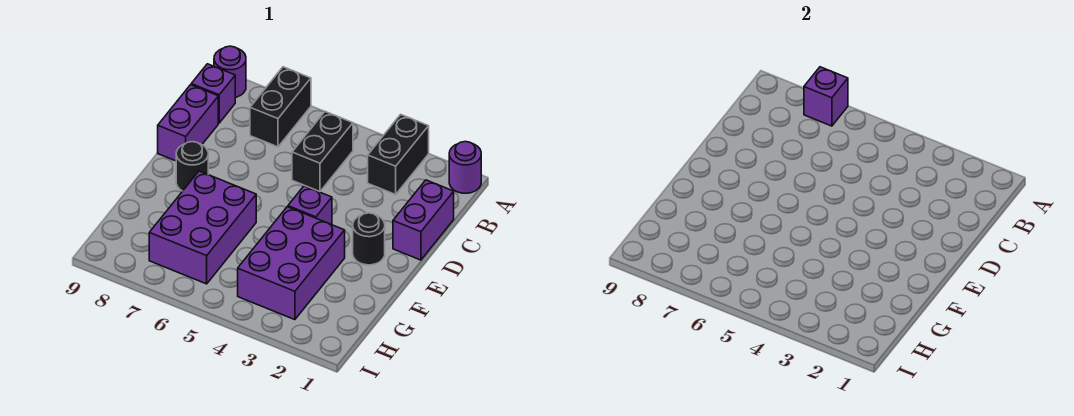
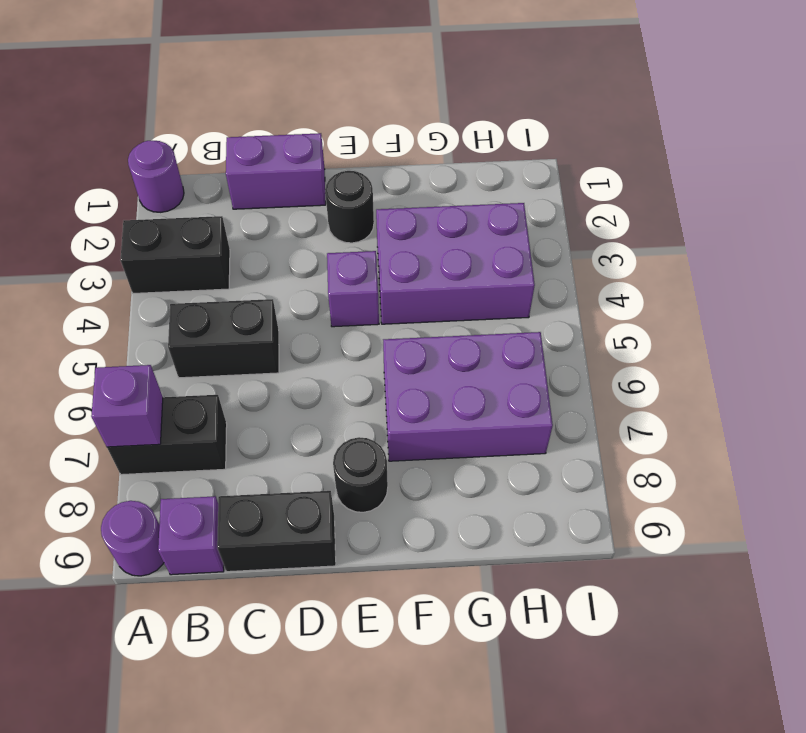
purple brick C9:D9 level 1 -> black brick C9:D9 level 1

